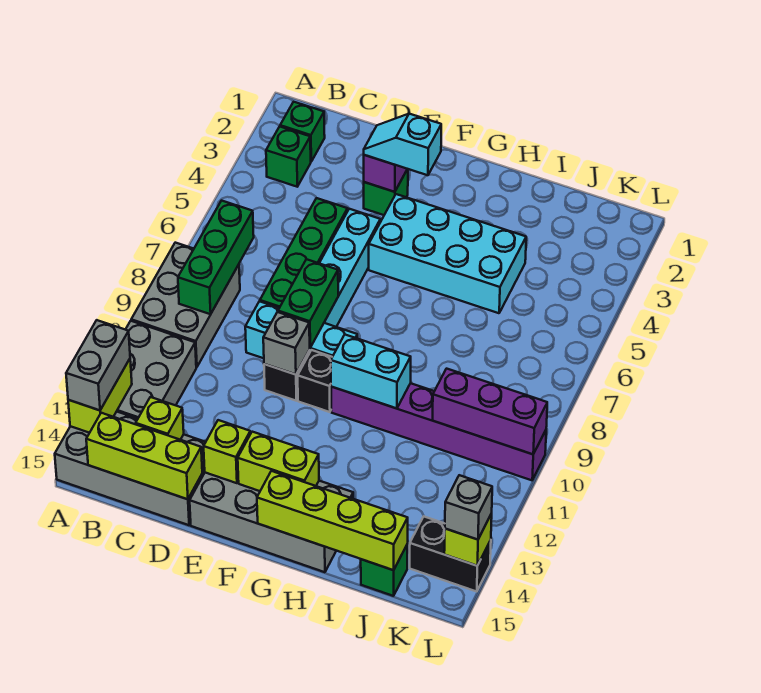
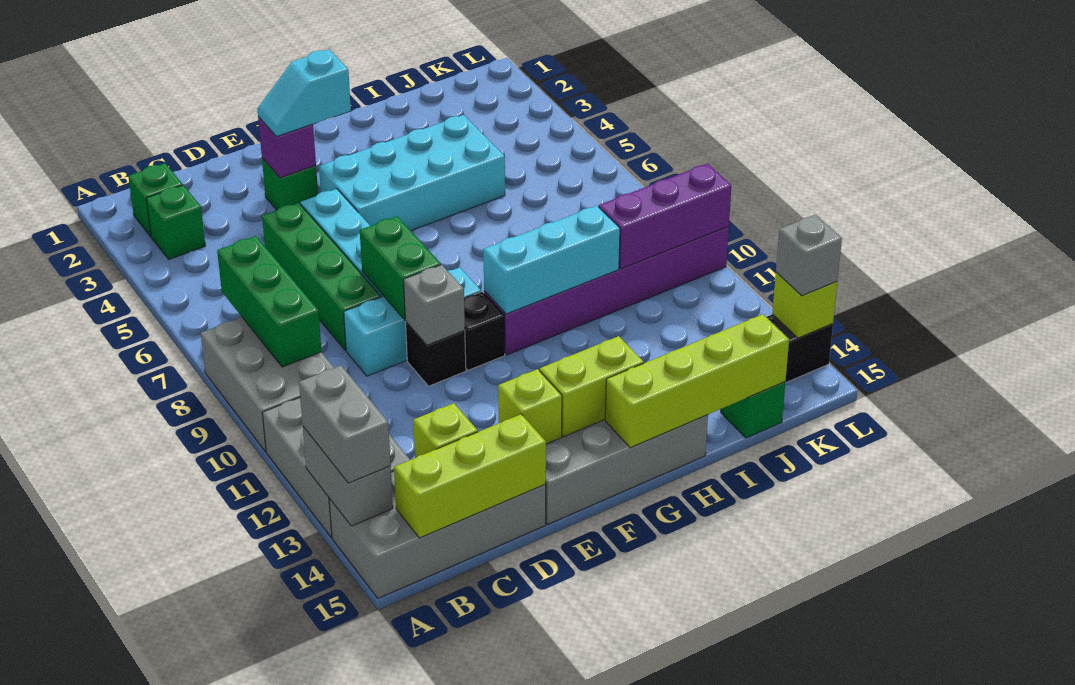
lime brick A13:A14 level 2 -> grey brick A13:A14 level 2
cyan brick G10:H10 level 2 -> cyan brick G10:I10 level 2

